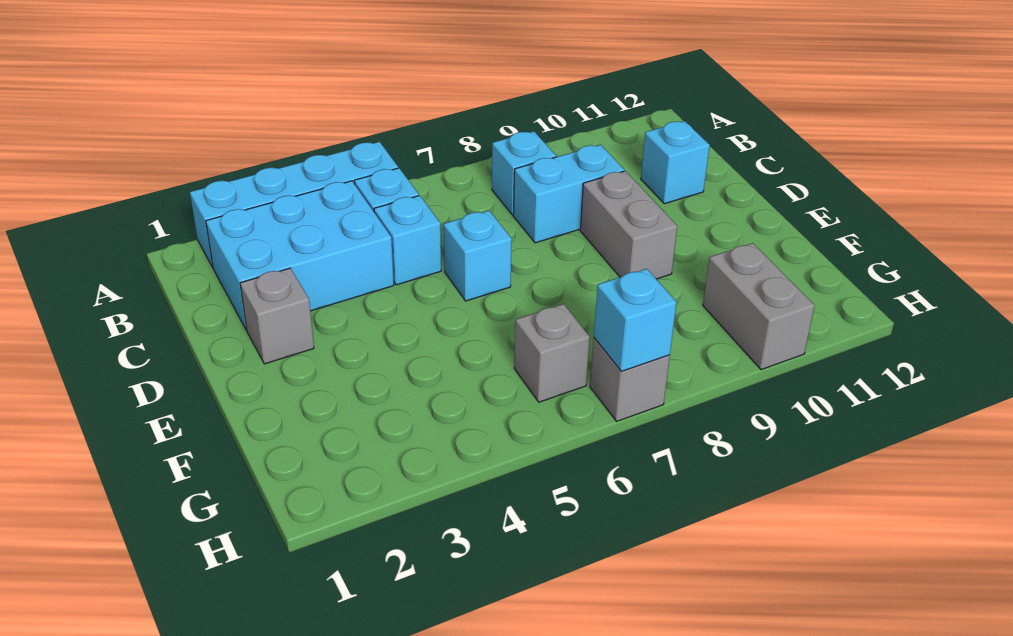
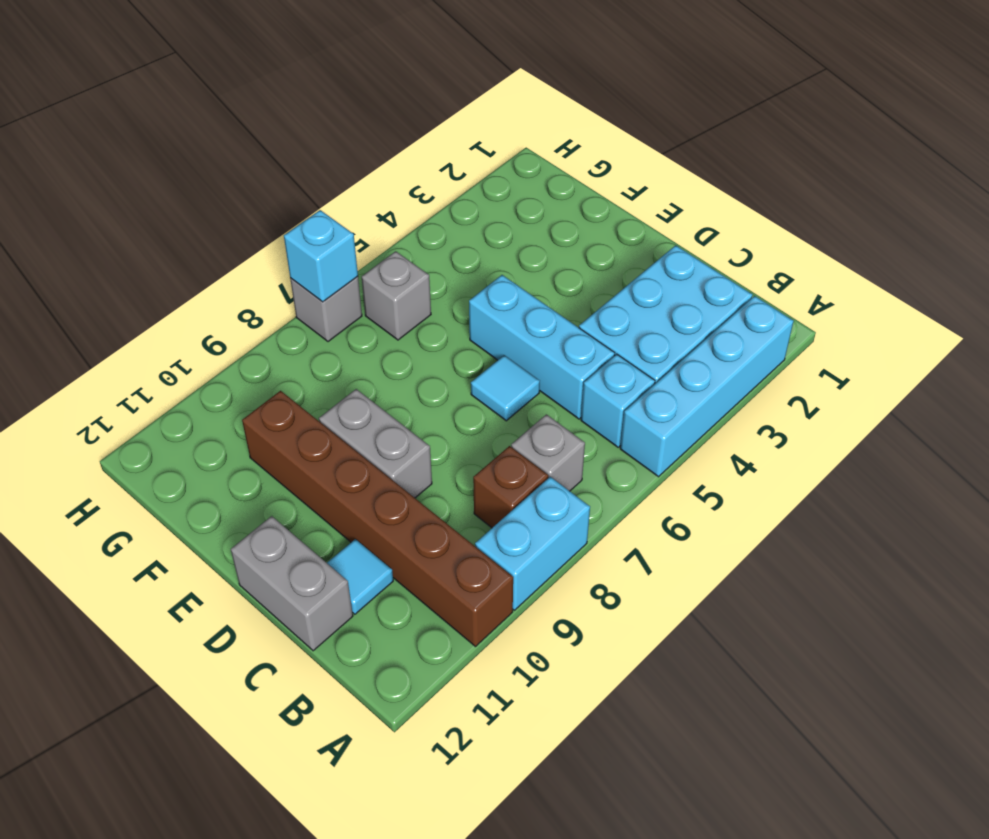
none -> brown brick A10:F10 level 1
cyan brick B8 level 1 -> brown brick B8 level 1
cyan brick C5 level 1 -> cyan brick C5:E5 level 1
cyan brick C8:C9 level 1 -> cyan brick A8:A9 level 1
cyan brick C11 level 1 -> cyan tile C11 level 1
grey brick D2 level 1 -> grey brick B7 level 1
cyan brick D6 level 1 -> cyan tile D6 level 1
grey brick G10:H10 level 1 -> grey brick C12:D12 level 1

